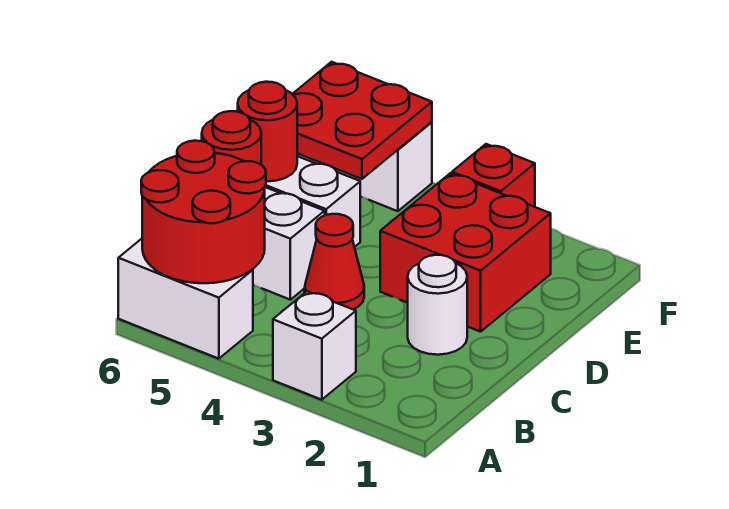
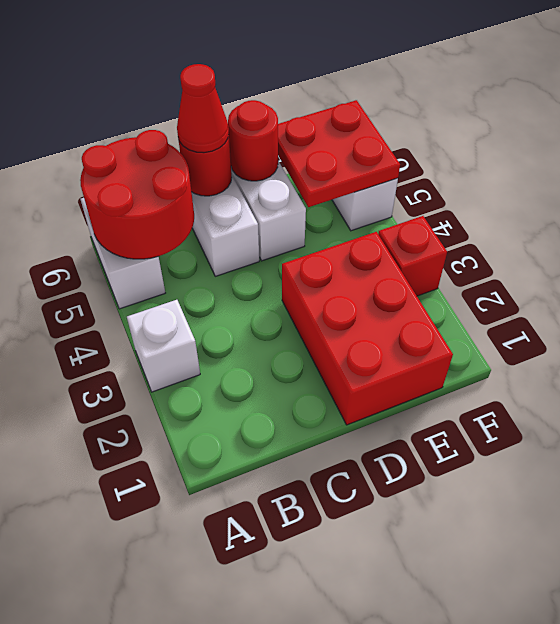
white round brick C2 level 1 -> none
red cone C4 level 1 -> red cone C6 level 3
red brick D2:E3 level 1 -> red brick D1:E3 level 1

